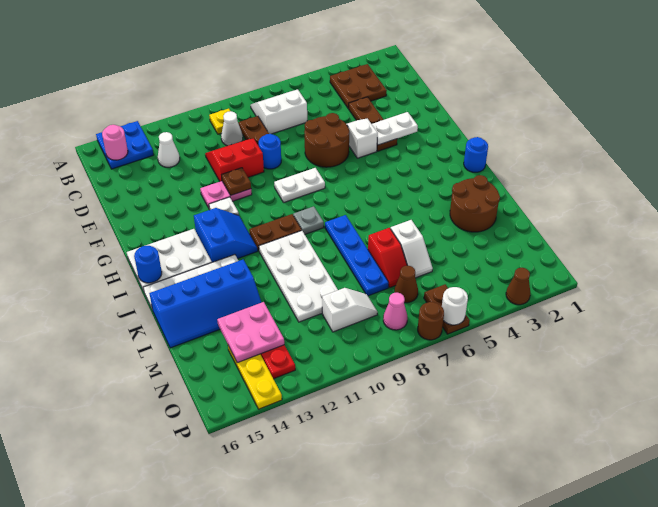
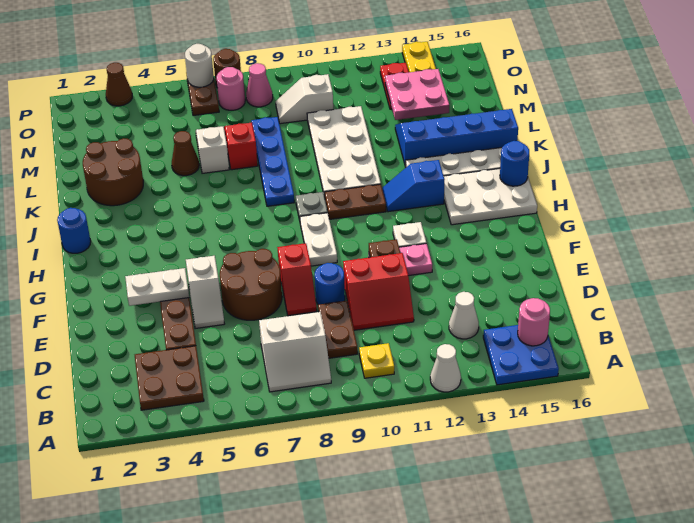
white cone C10 level 1 -> white cone A12 level 1
none -> red slope E8:F8 level 1 top F
white plate G8:G9 level 1 -> white plate G9:H9 level 1
blue slope H12:I13 level 1 top 13 -> blue slope I12:I13 level 1 top 13
brown cone N7 level 1 -> brown cone L5 level 1
none -> pink round brick O7 level 1

